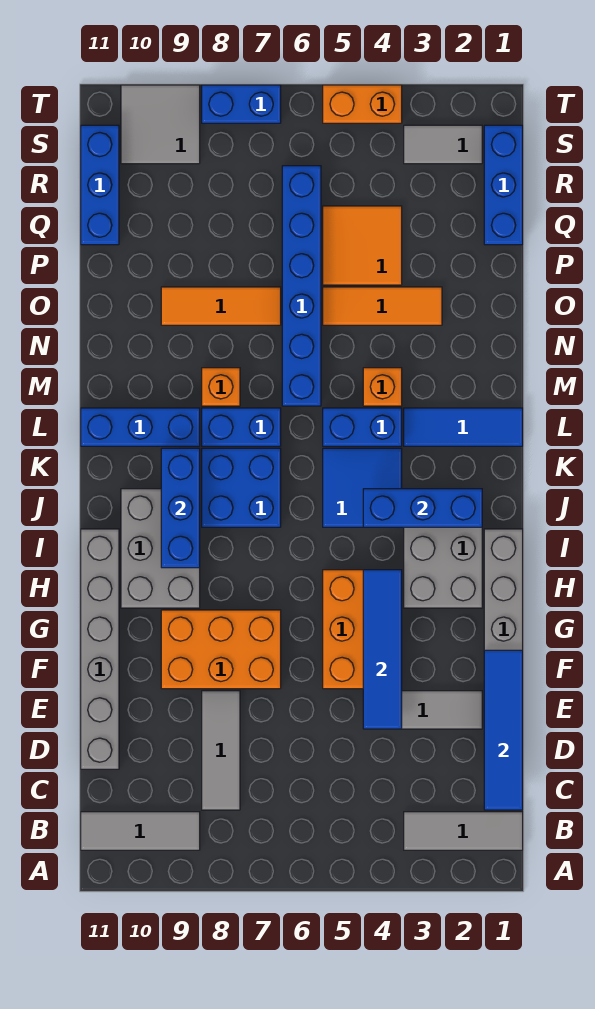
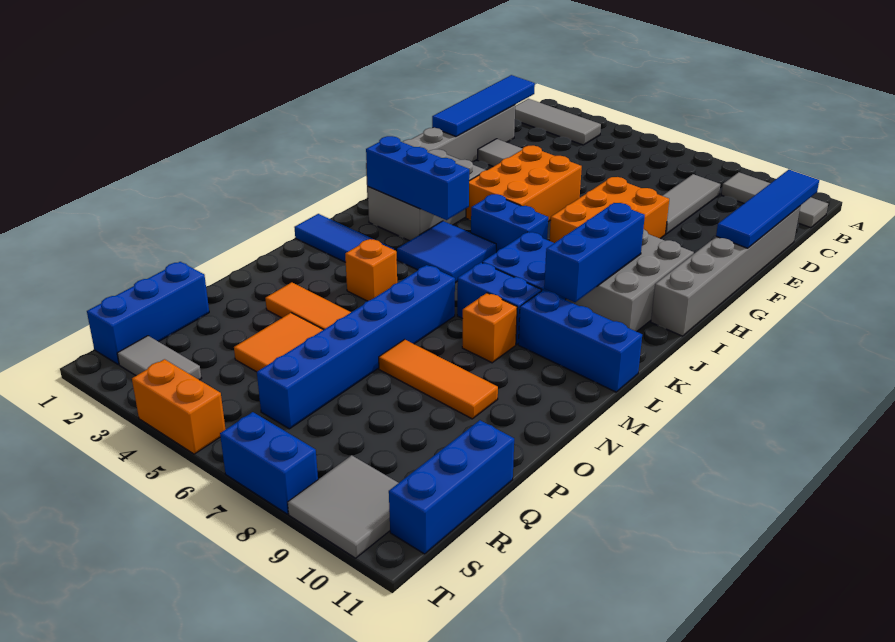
blue tile E4:H4 level 2 -> blue tile C11:F11 level 2
orange brick F7:G9 level 1 -> orange brick F7:H8 level 1
blue brick L4:L5 level 1 -> blue brick I5:I6 level 1

